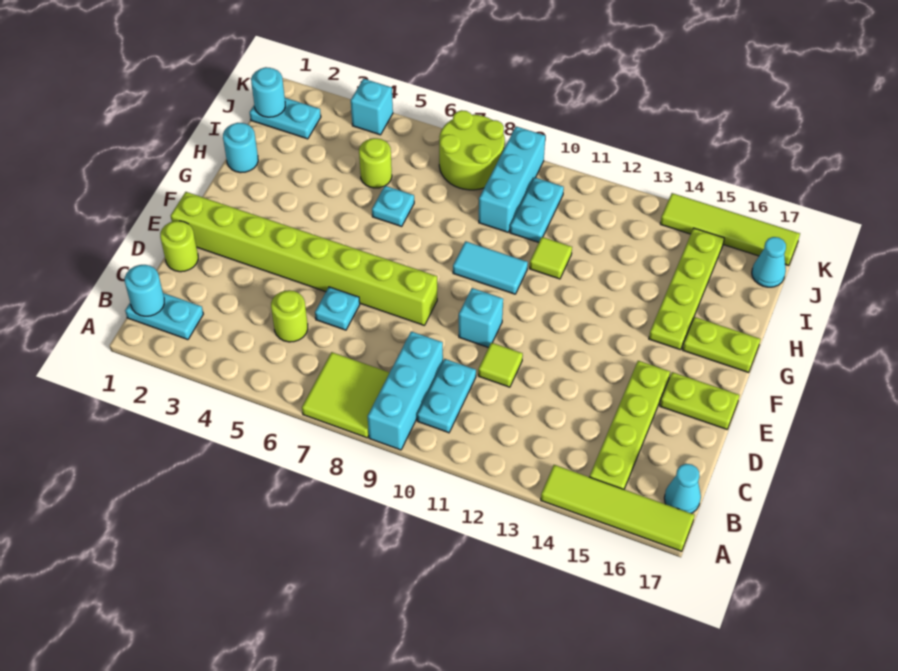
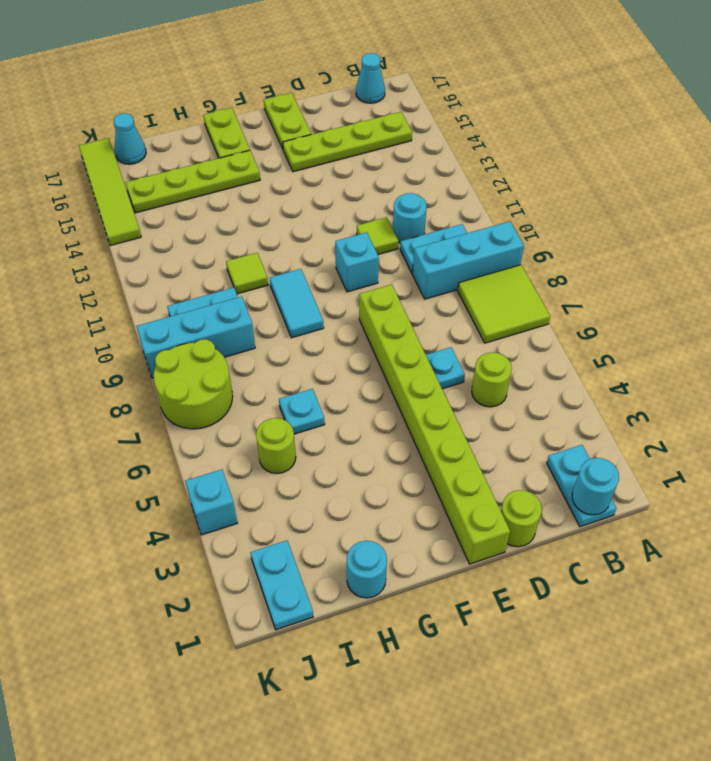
lime tile A14:A17 level 1 -> none
cyan round brick J1 level 2 -> cyan round brick C11 level 1

